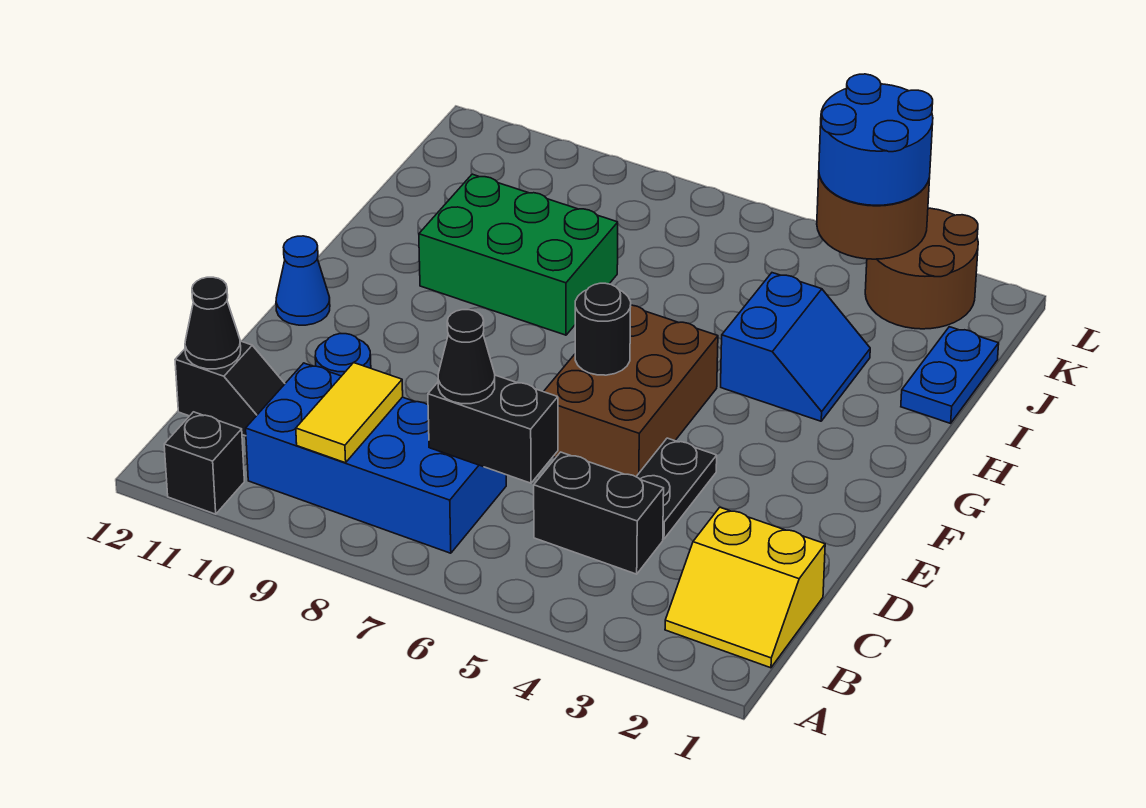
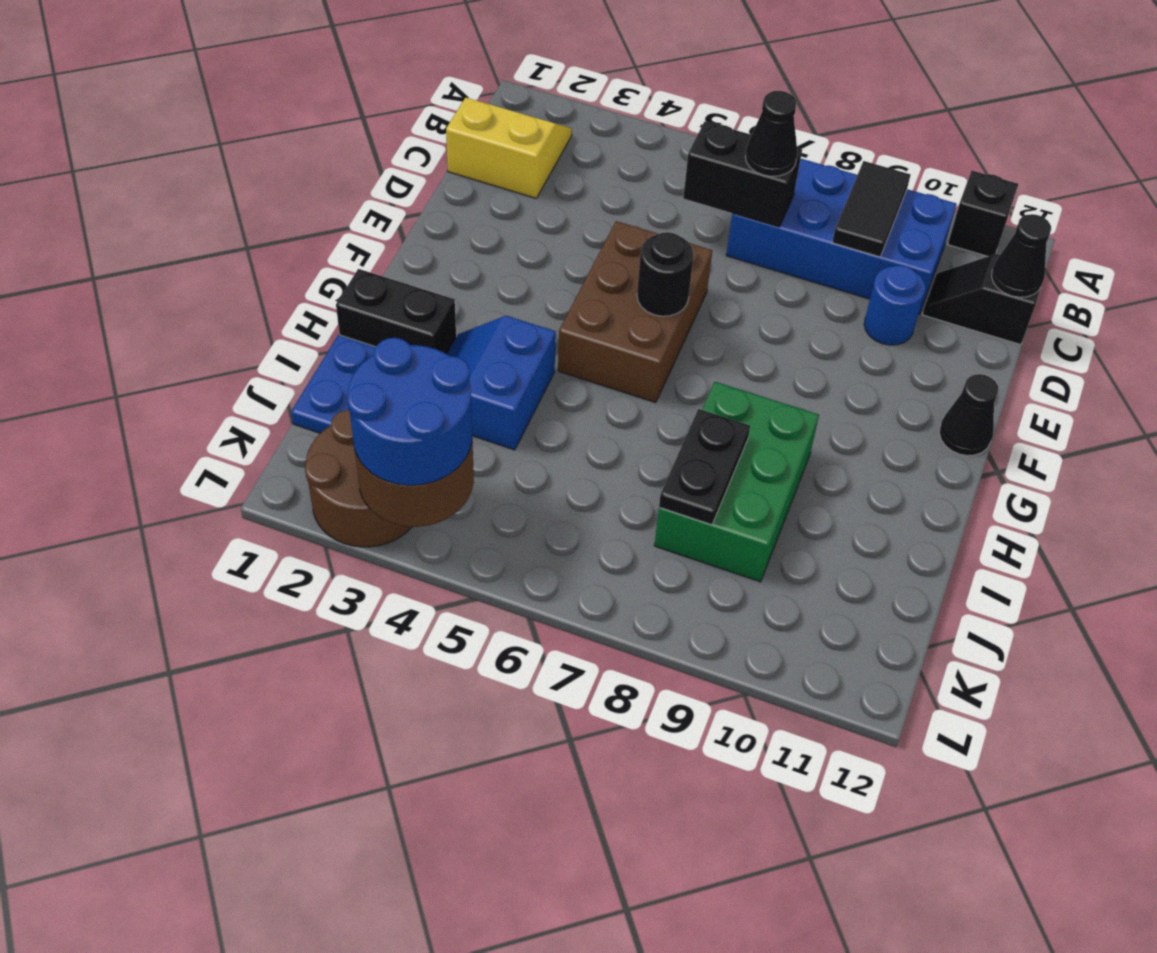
yellow tile B9:C9 level 2 -> black tile B9:C9 level 2
black brick C4:C5 level 1 -> black brick H1:H2 level 1
black plate D4:E4 level 1 -> black plate I8:J8 level 2
blue cone F12 level 1 -> black cone F12 level 1
green brick H8:I10 level 1 -> green brick H8:J9 level 1

